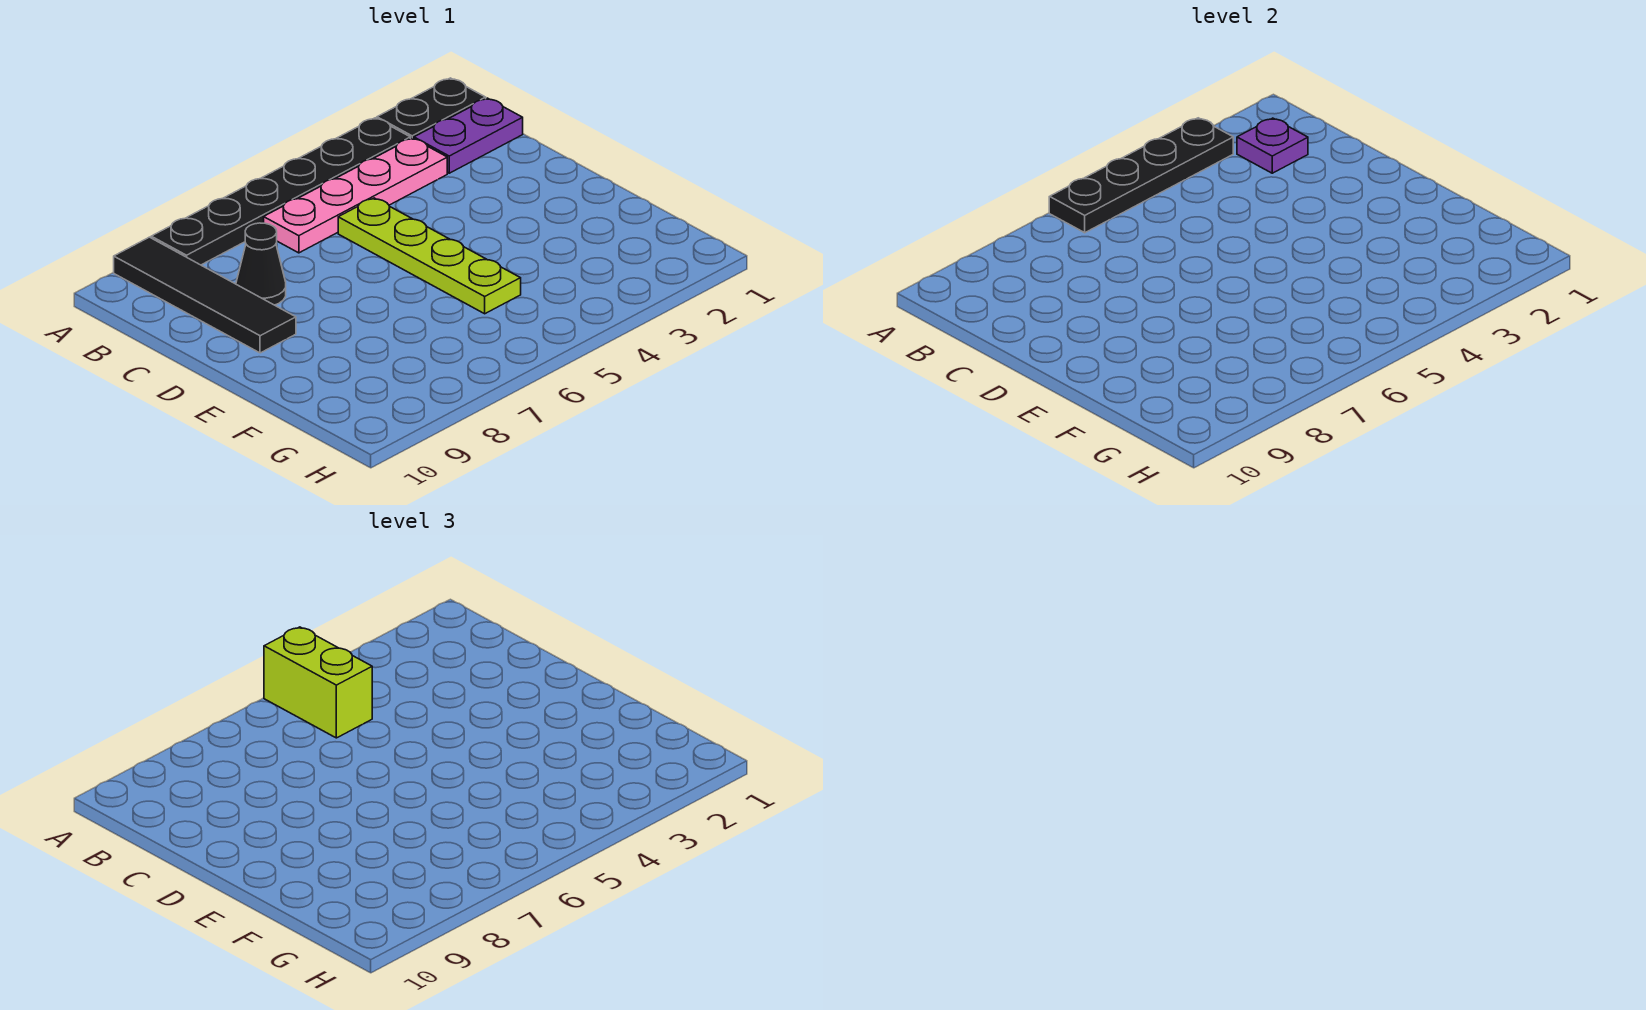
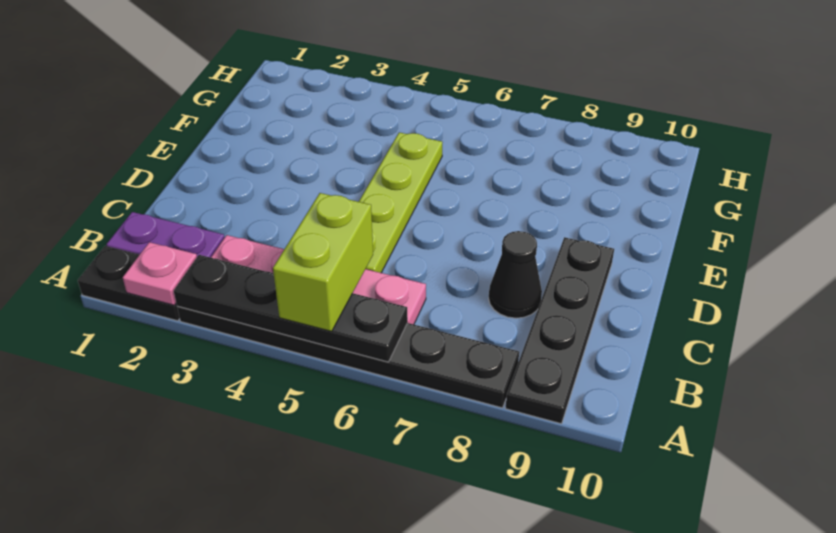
none -> pink plate A2 level 2
black tile A9:D9 level 1 -> black plate A9:D9 level 1
purple plate B2 level 2 -> none

